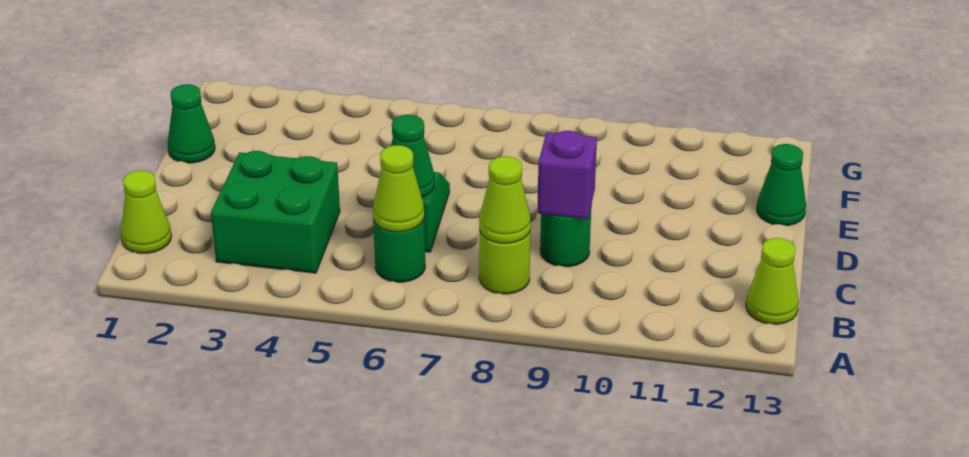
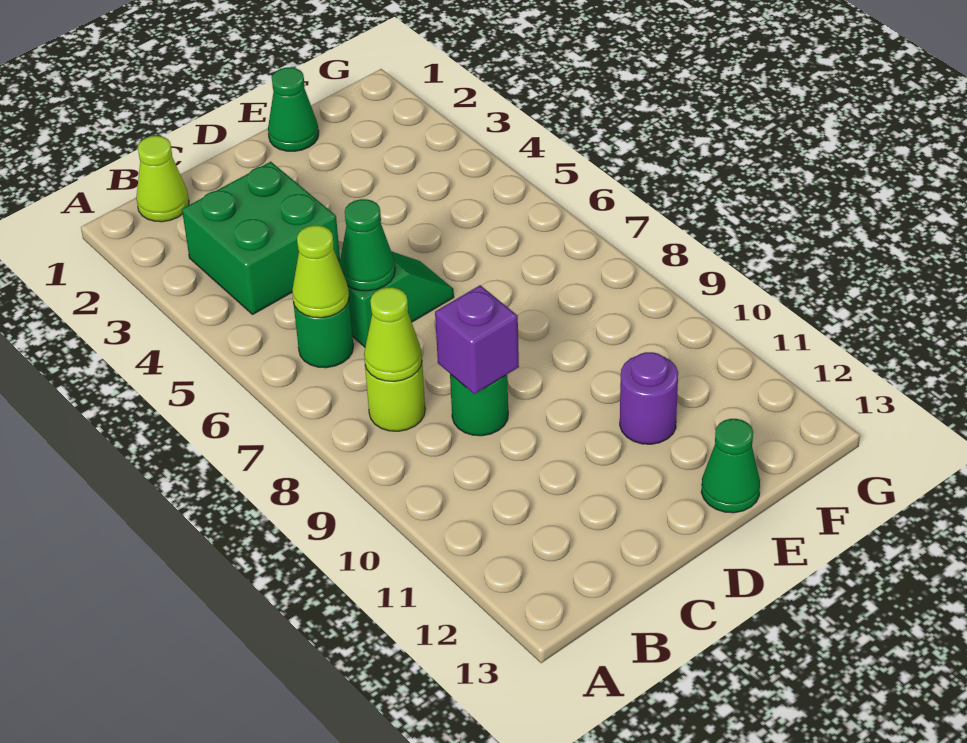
lime cone B13 level 1 -> none
none -> purple round brick E11 level 1

